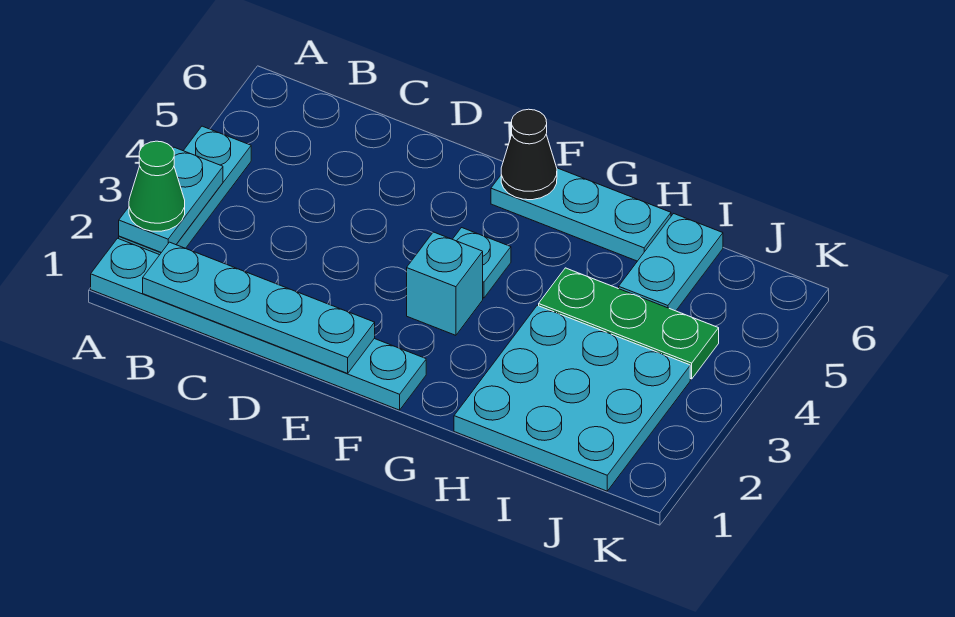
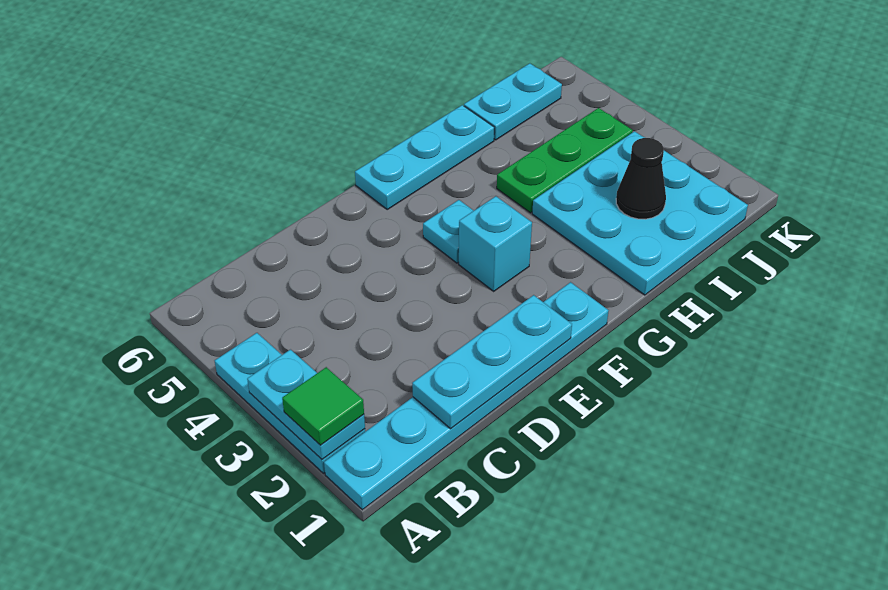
green cone A2 level 3 -> green tile A2 level 3
cyan plate B1:E1 level 2 -> cyan plate C1:E1 level 2
black cone F6 level 2 -> black cone I2 level 2
cyan plate I5:I6 level 1 -> cyan plate I6:J6 level 1

